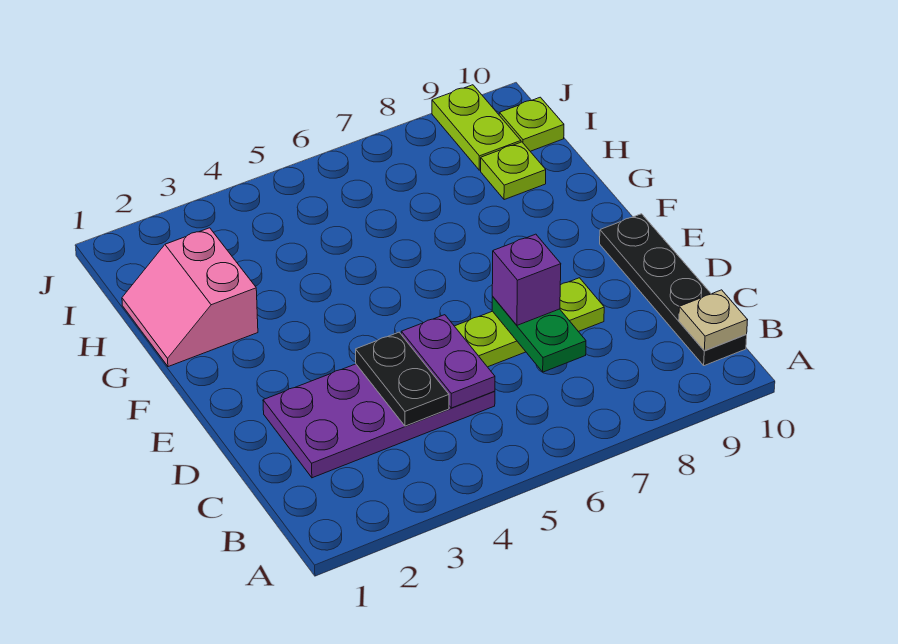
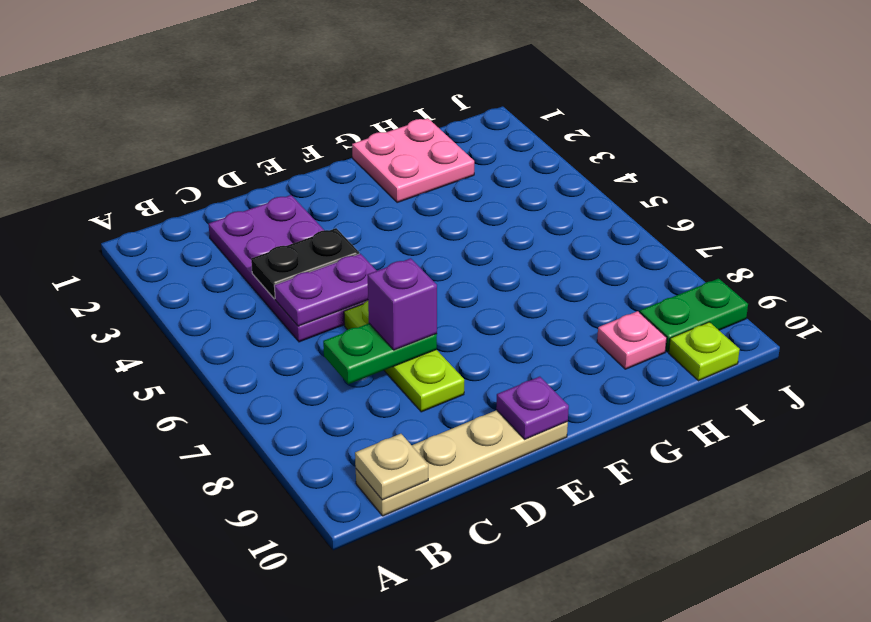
black plate B10:E10 level 1 -> tan plate B10:E10 level 1
none -> purple plate E10 level 2
pink slope G1:H2 level 1 top 2 -> pink plate G1:H2 level 1
lime plate H9 level 1 -> pink plate H9 level 1
lime plate I9:J9 level 1 -> green plate I9:J9 level 1

